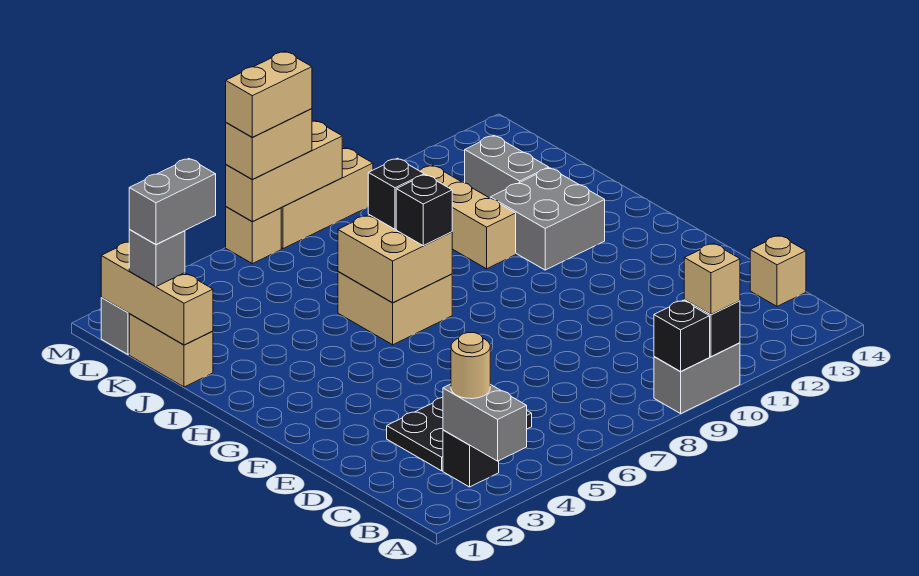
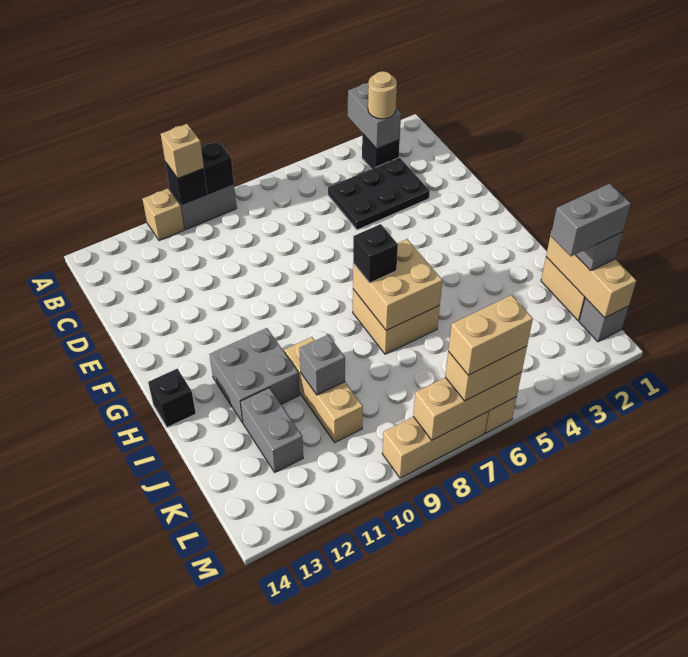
tan brick C14 level 1 -> tan brick A11 level 1
black brick I7 level 3 -> black brick H14 level 1
none -> grey brick J10 level 2

